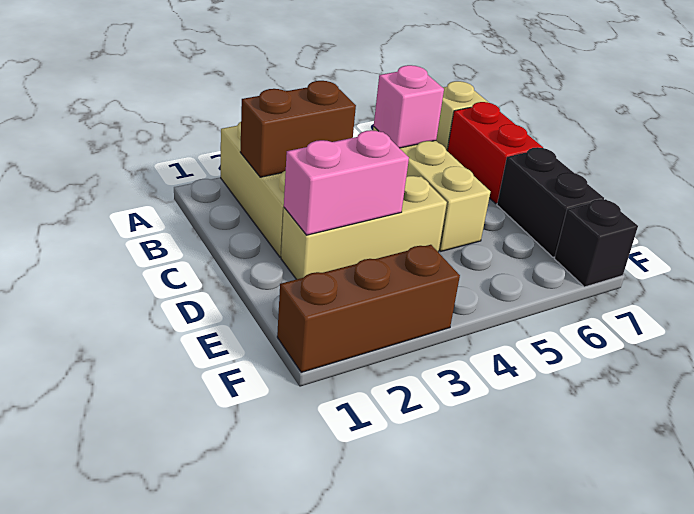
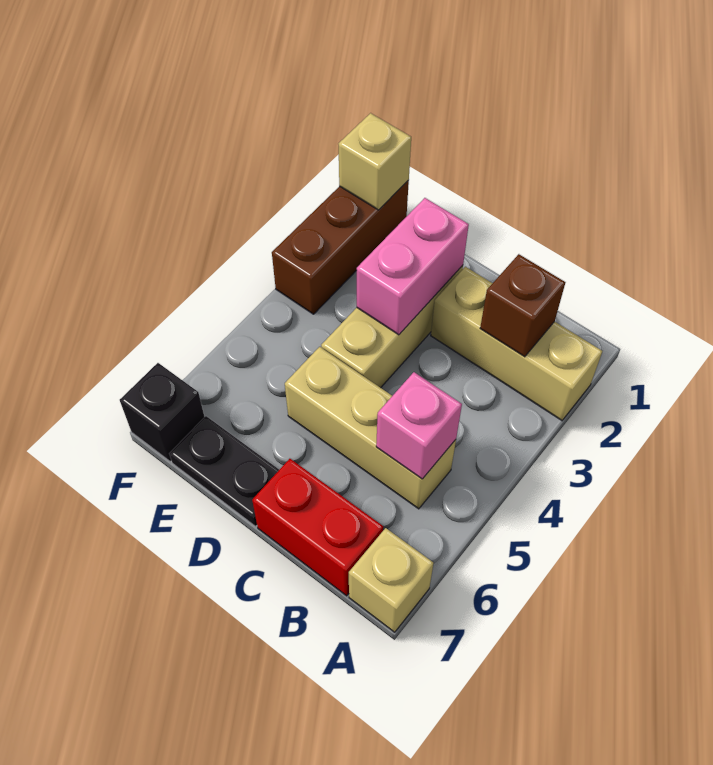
brown brick B2:B3 level 2 -> brown brick B2 level 2
black brick D7:E7 level 1 -> black plate D7:E7 level 1
none -> tan brick F1 level 2

